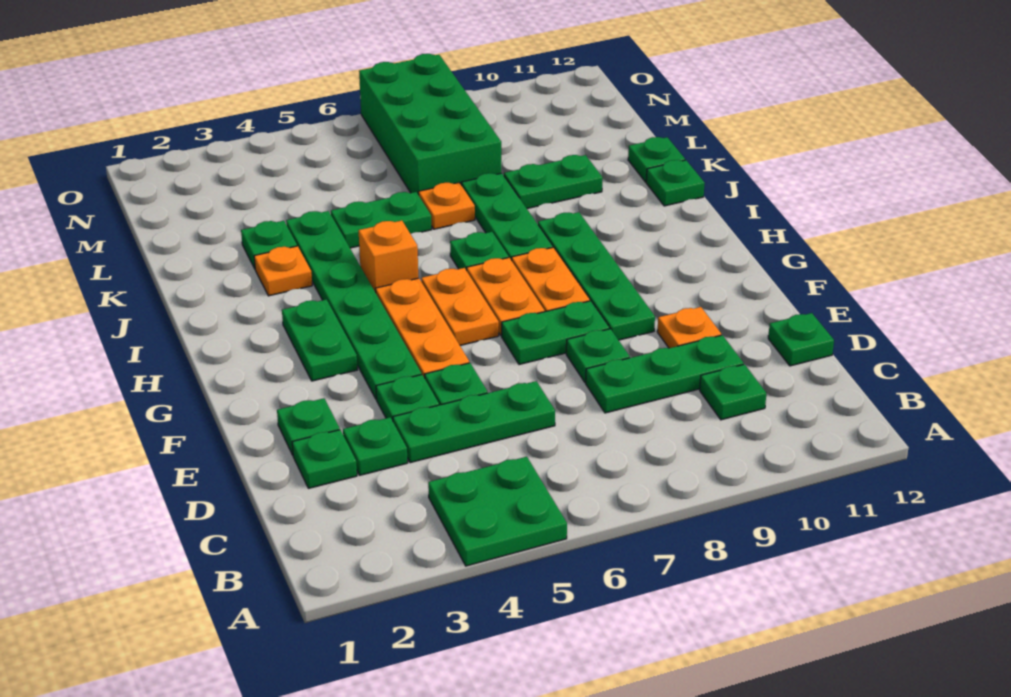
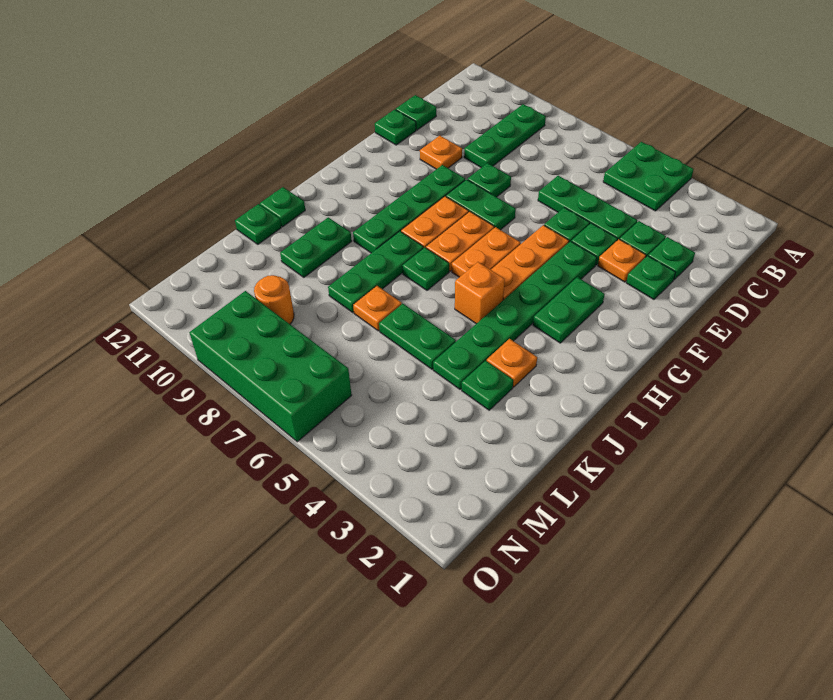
green plate C10 level 1 -> green plate E12 level 1
green plate D8:D10 level 1 -> green plate B9:D9 level 1
none -> orange plate E3 level 1
green plate K9:K10 level 1 -> green plate J10:K10 level 1
green brick L7:O8 level 1 -> green brick N6:O9 level 1
none -> orange round brick M9 level 1

